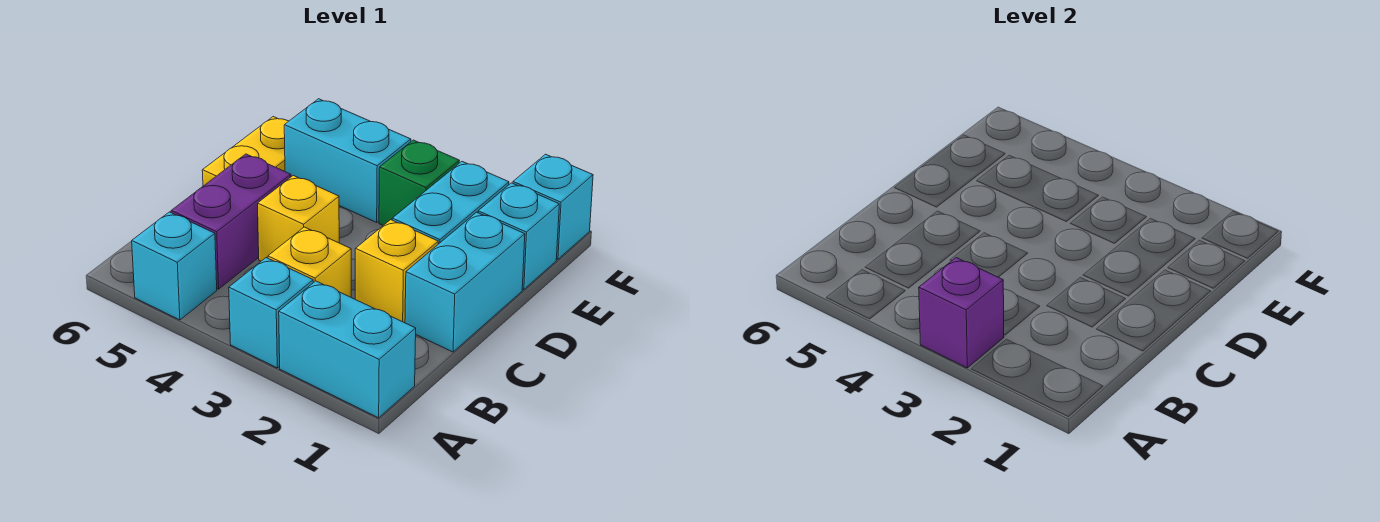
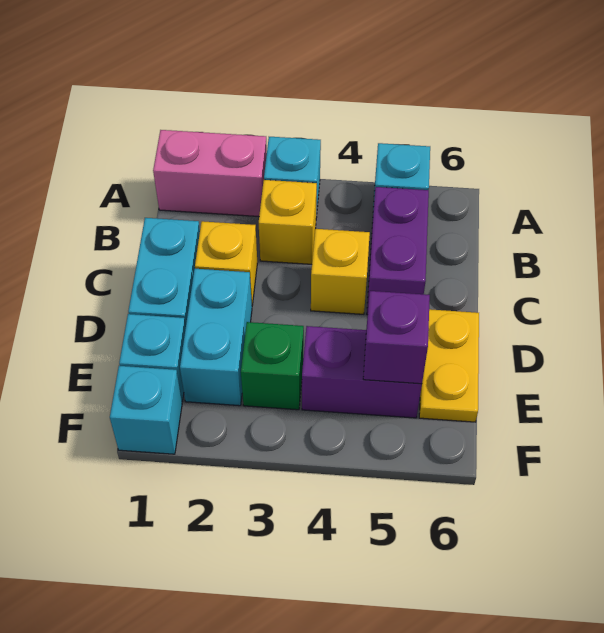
cyan brick A1:A2 level 1 -> pink brick A1:A2 level 1
purple brick A3 level 2 -> purple brick E5 level 2
cyan brick E4:E5 level 1 -> purple brick E4:E5 level 1

